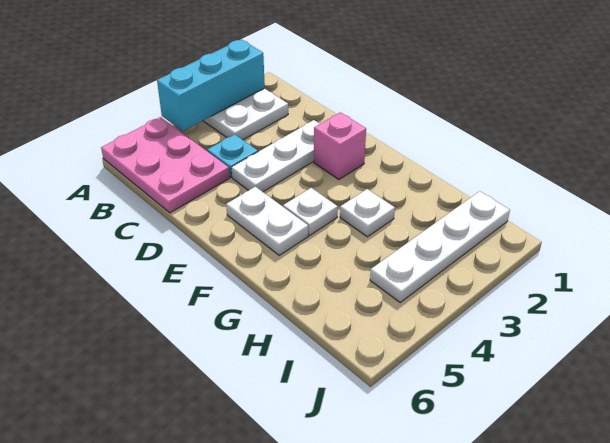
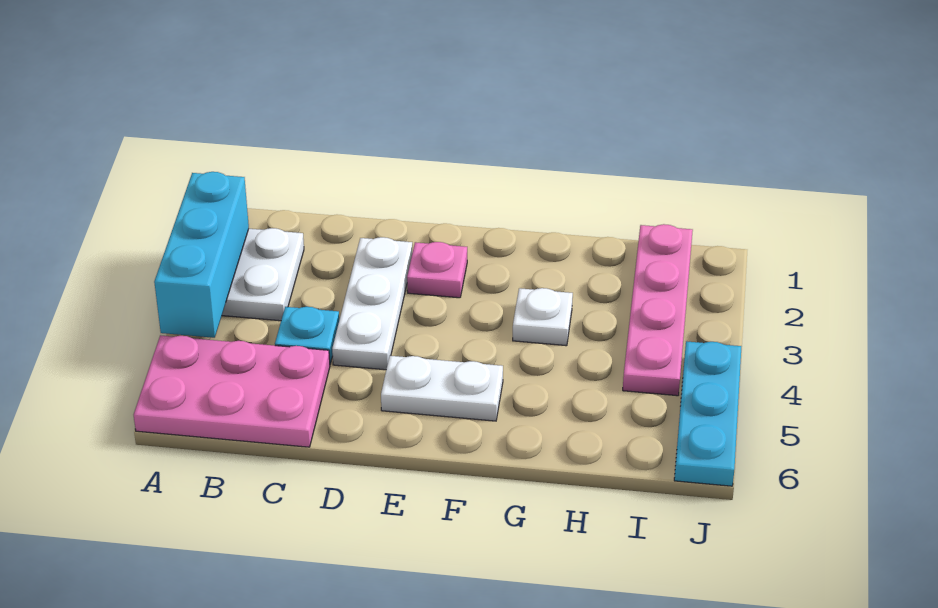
pink brick E2 level 1 -> pink plate E2 level 1
white plate F4 level 1 -> none
white plate I1:I4 level 1 -> pink plate I1:I4 level 1
none -> cyan plate J4:J6 level 1

